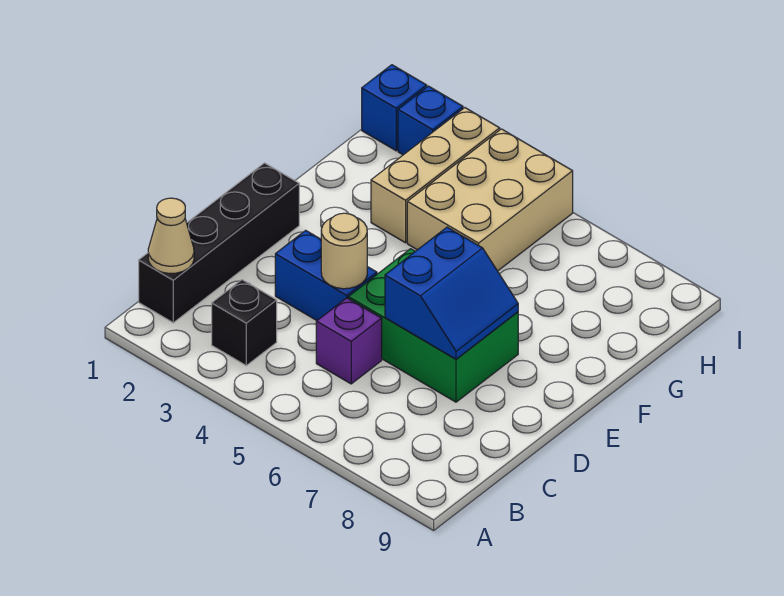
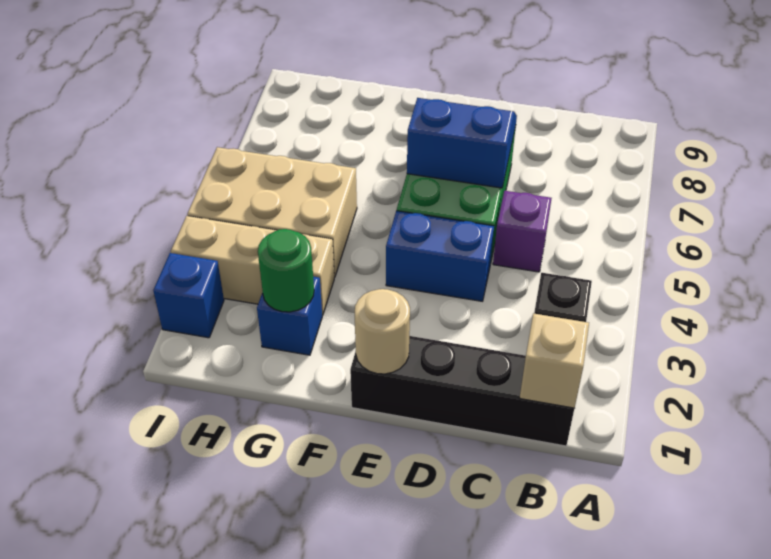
tan cone B1 level 2 -> tan brick B1 level 2
blue brick D3:D4 level 1 -> blue brick D4:E4 level 1
tan round brick D4 level 2 -> tan round brick E1 level 2
none -> green round brick G2 level 2
blue brick I1 level 1 -> blue brick G2 level 1

